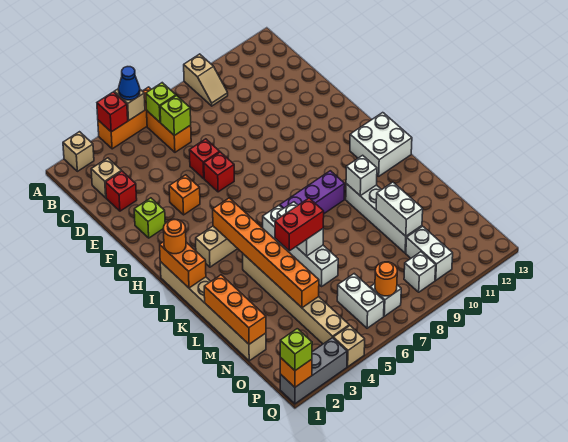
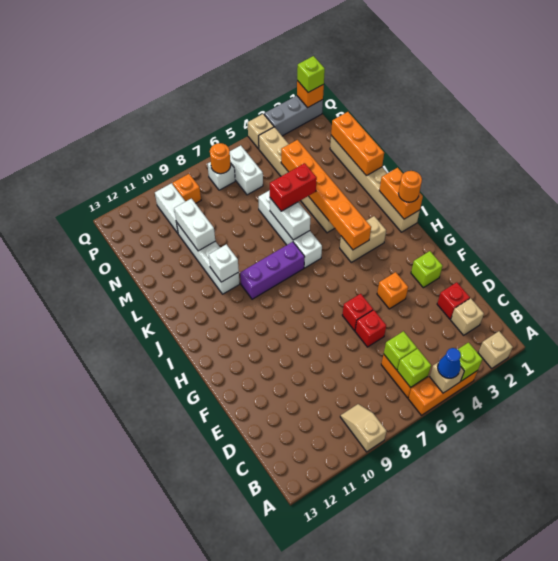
red brick A4 level 2 -> lime brick A4 level 2
white brick I12:J13 level 1 -> none
white brick P9 level 1 -> orange brick P9 level 1

